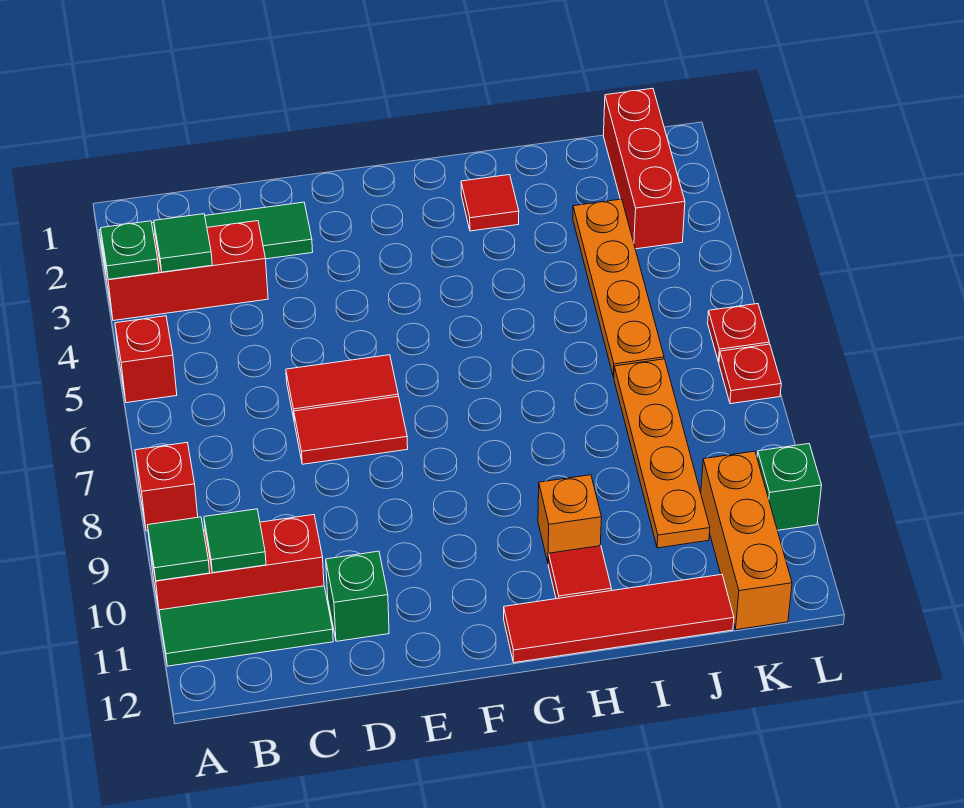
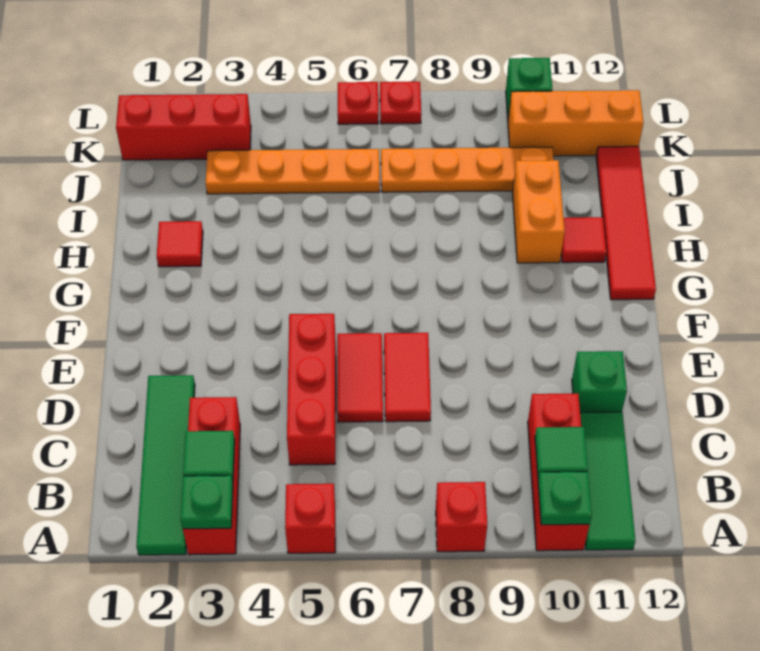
green tile A10 level 2 -> green plate A10 level 2
none -> red brick C5:E5 level 1
orange brick H10 level 1 -> orange brick H10:I10 level 1

